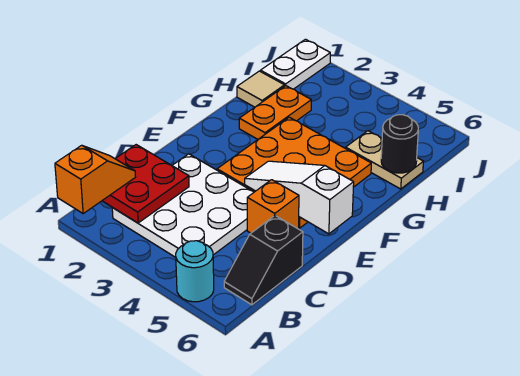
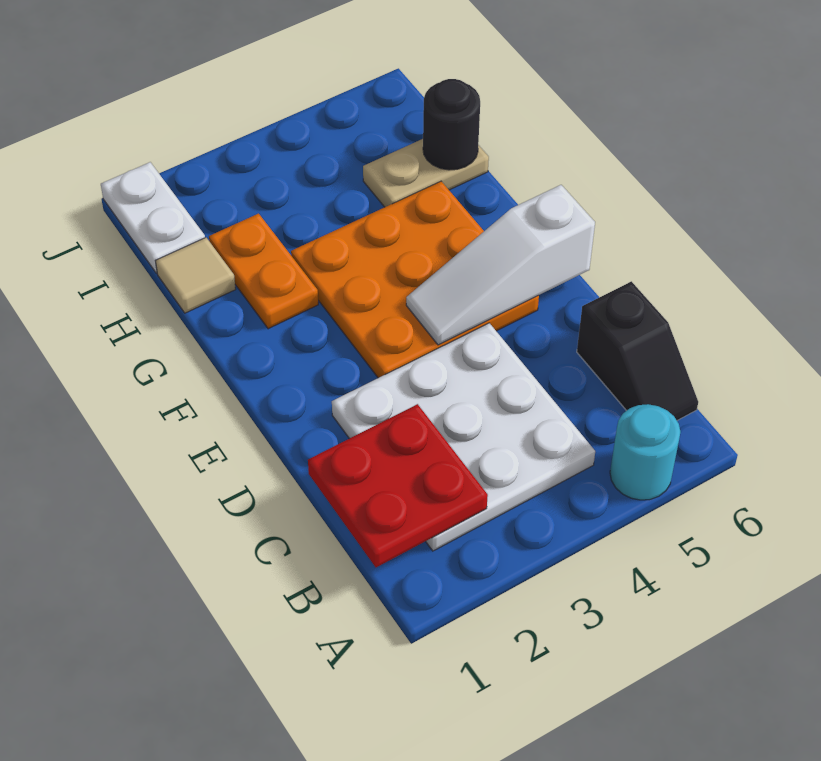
orange slope A1:B1 level 3 top A -> none
orange brick D5 level 1 -> none

